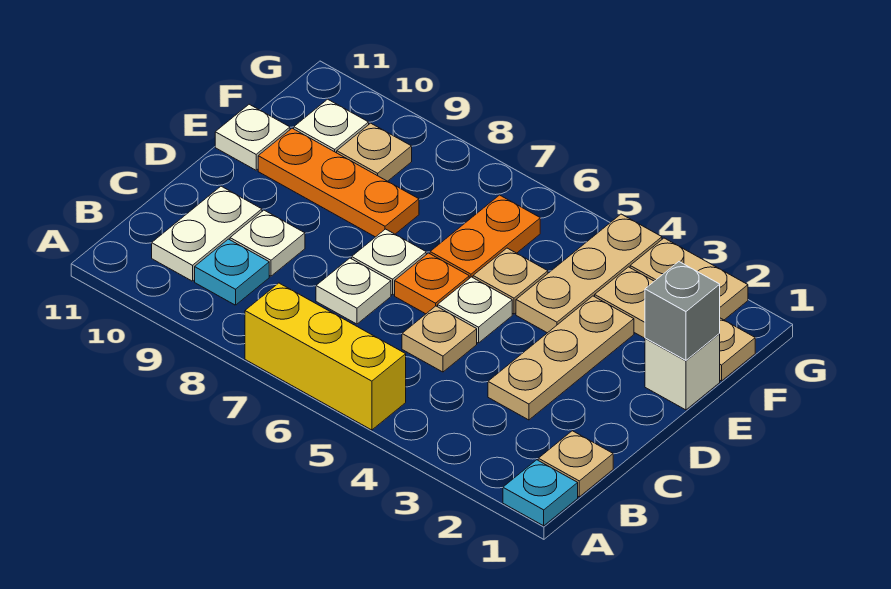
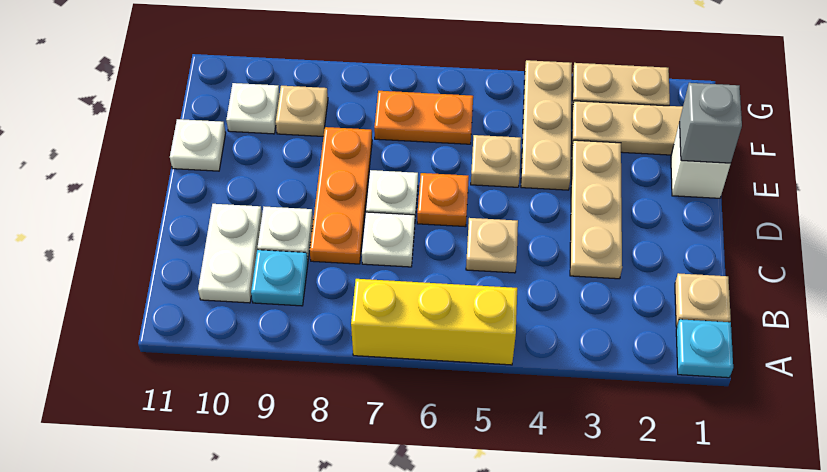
white plate D5 level 1 -> none
orange plate E6:F6 level 1 -> orange plate F6:F7 level 1
orange plate E8:E10 level 1 -> orange plate C8:E8 level 1

